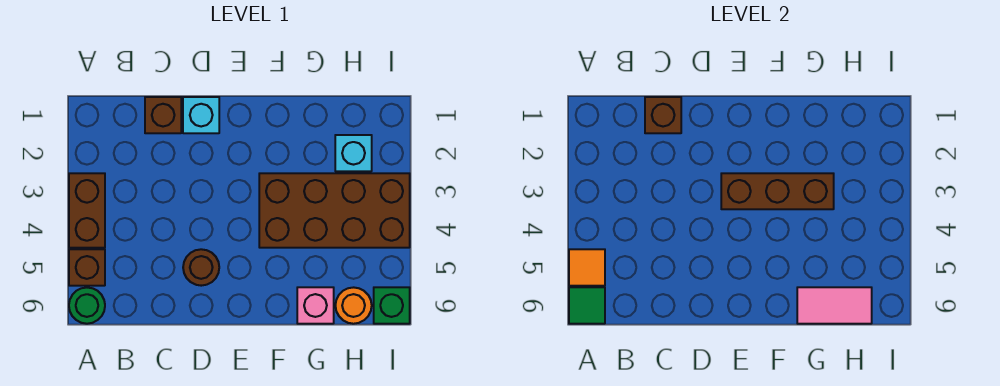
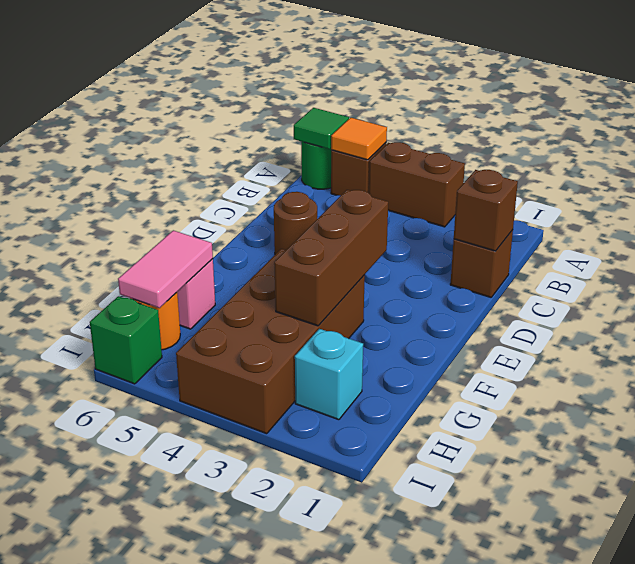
cyan brick D1 level 1 -> none

